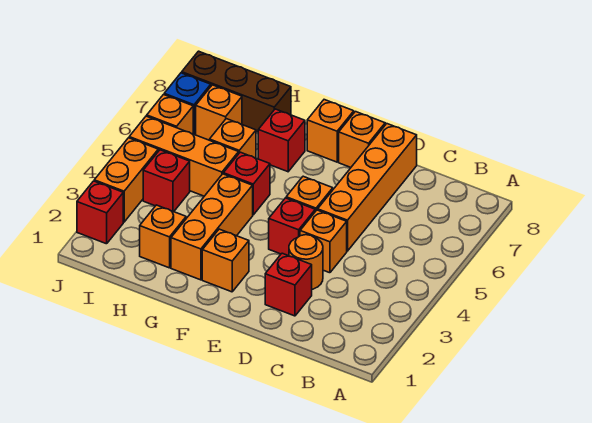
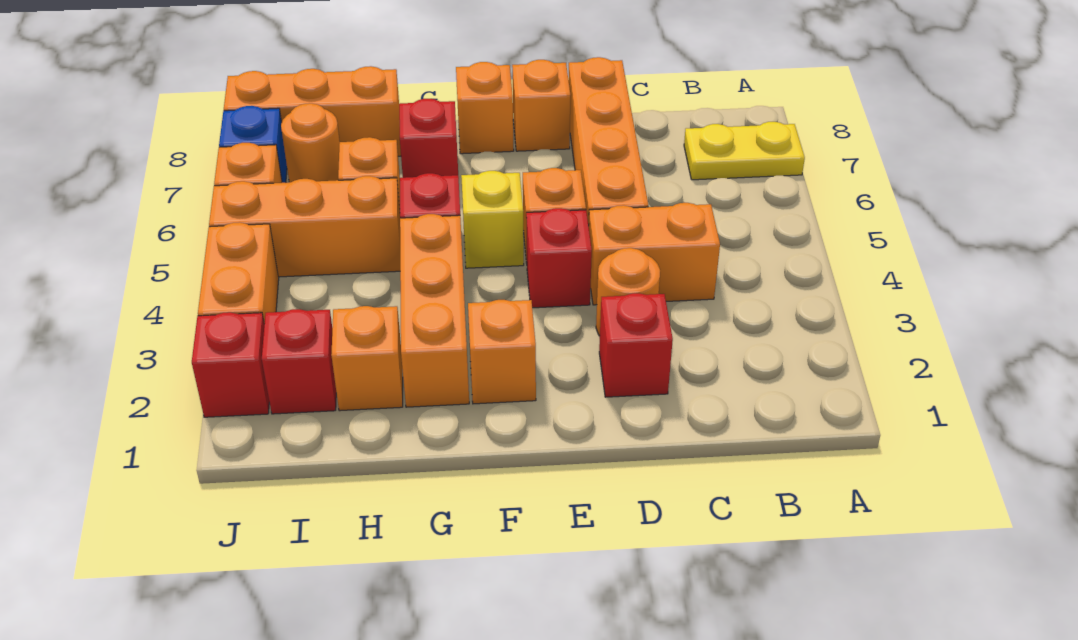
none -> yellow plate A7:B7 level 1
orange brick D4 level 1 -> orange brick C4:D4 level 1
none -> yellow brick F5 level 1
brown brick H8:J8 level 1 -> orange brick H8:J8 level 1
red brick I4 level 1 -> red brick I2 level 1
orange brick I7 level 1 -> orange round brick I7 level 1

